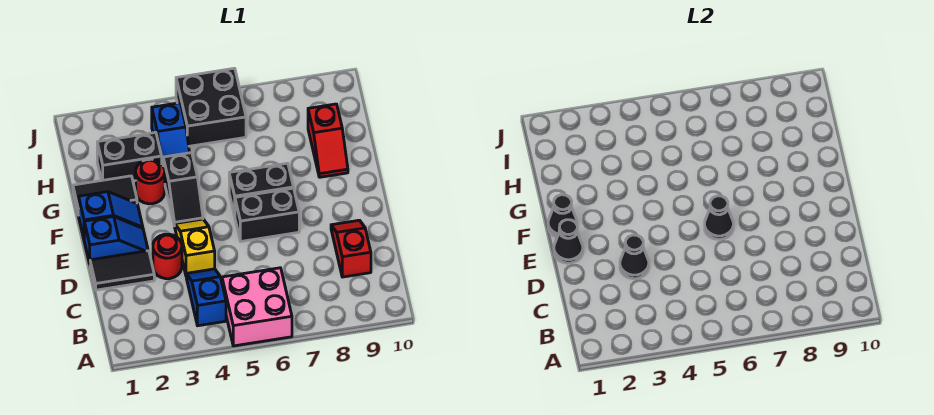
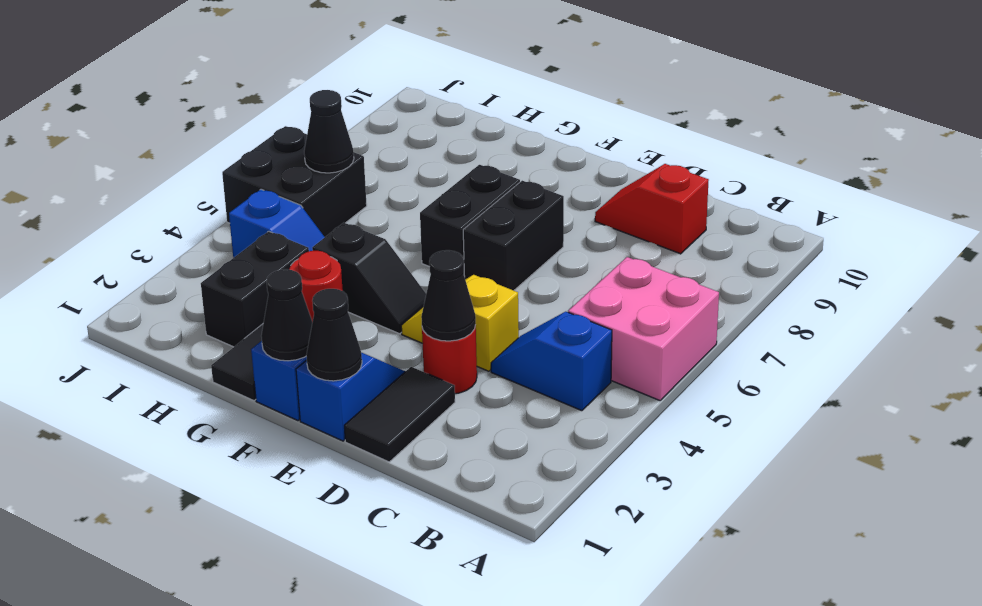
black cone E6 level 2 -> black cone I6 level 2
red slope G9:H9 level 1 top H -> none

